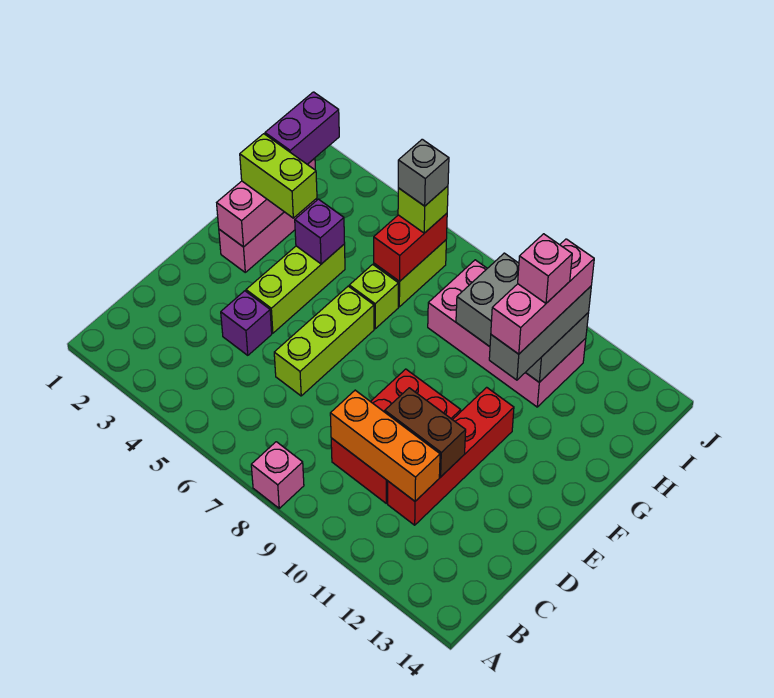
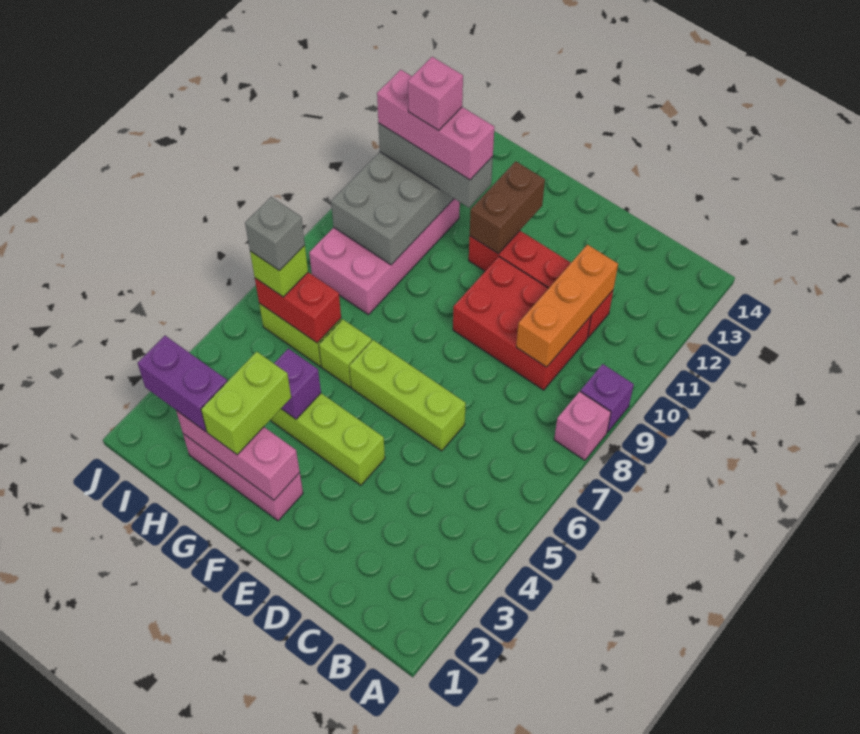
purple brick D4 level 1 -> purple brick A9 level 1
brown brick D10:D11 level 2 -> brown brick F11:F12 level 2

